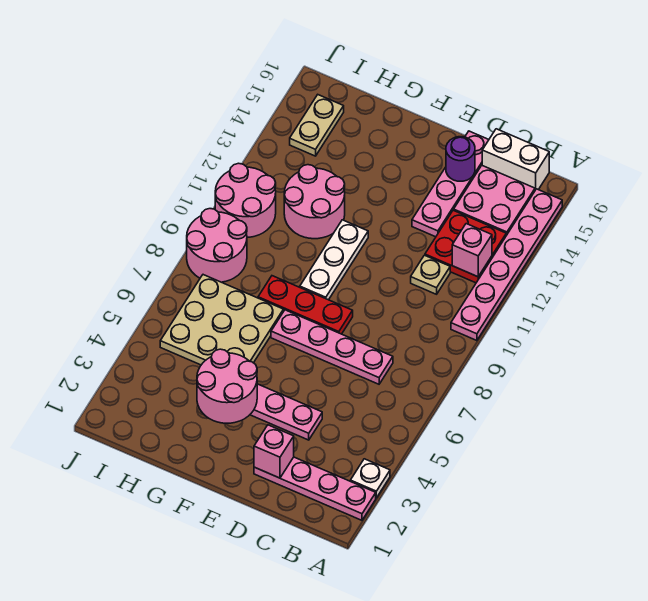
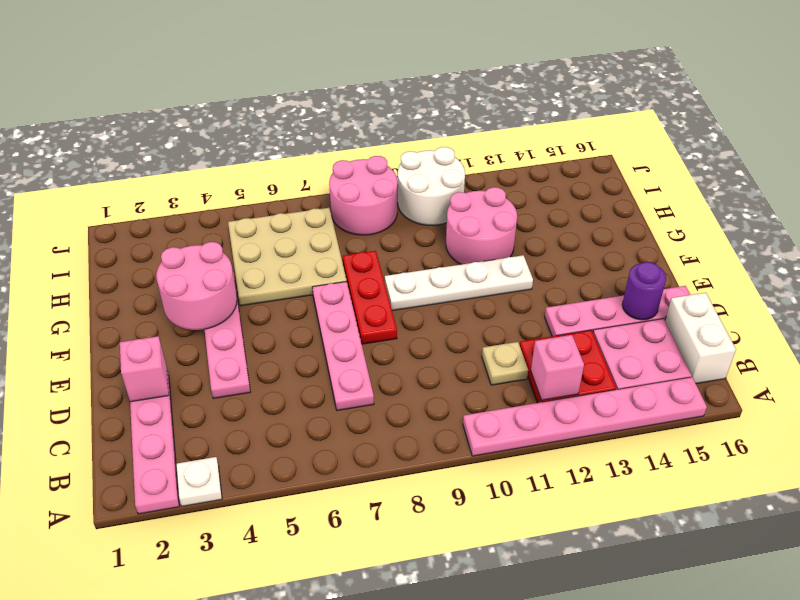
white plate F9:F11 level 1 -> white plate F9:F12 level 1
pink round brick I10:J11 level 1 -> white round brick I10:J11 level 1
tan plate I14:I15 level 1 -> none

